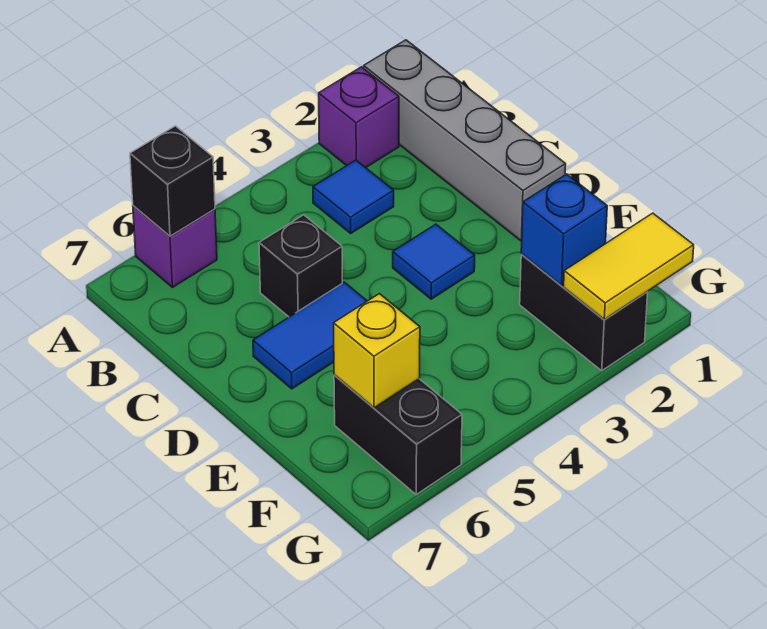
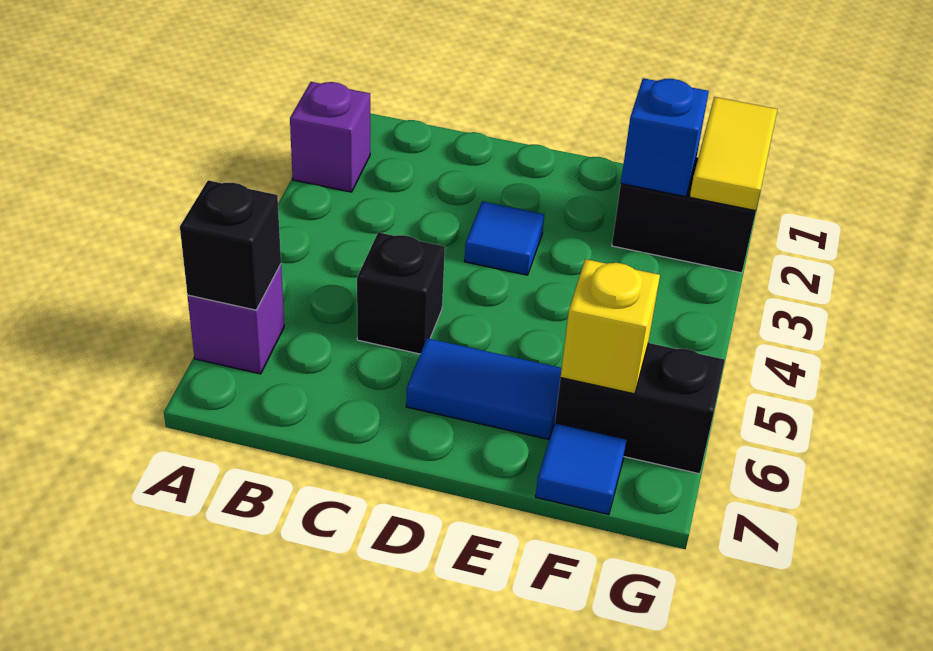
grey brick A1:D1 level 1 -> none
blue tile B3 level 1 -> blue tile F7 level 1
blue tile D5:D6 level 1 -> blue tile D6:E6 level 1

